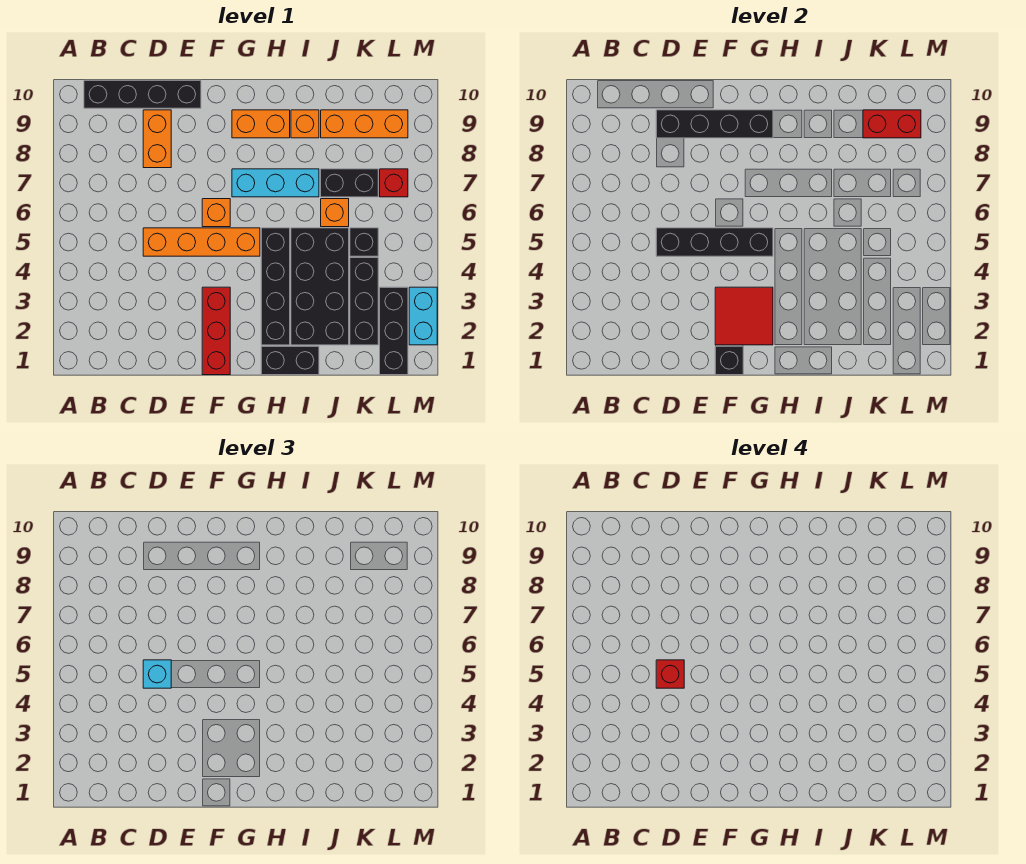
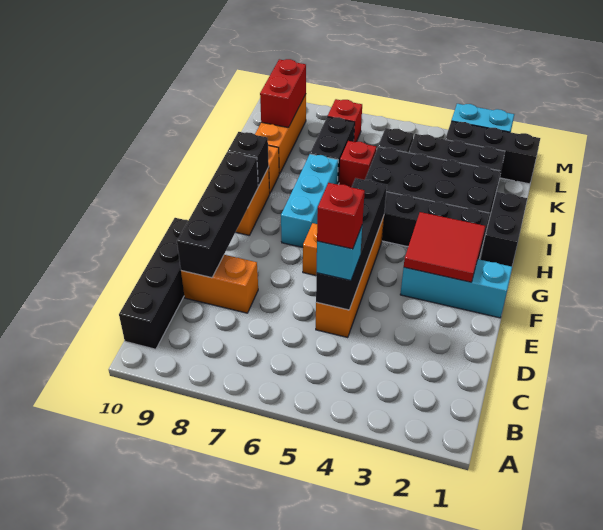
red brick F1:F3 level 1 -> cyan brick F1:F3 level 1
black brick F1 level 2 -> black brick H9 level 2
orange brick J6 level 1 -> red brick J6 level 1

